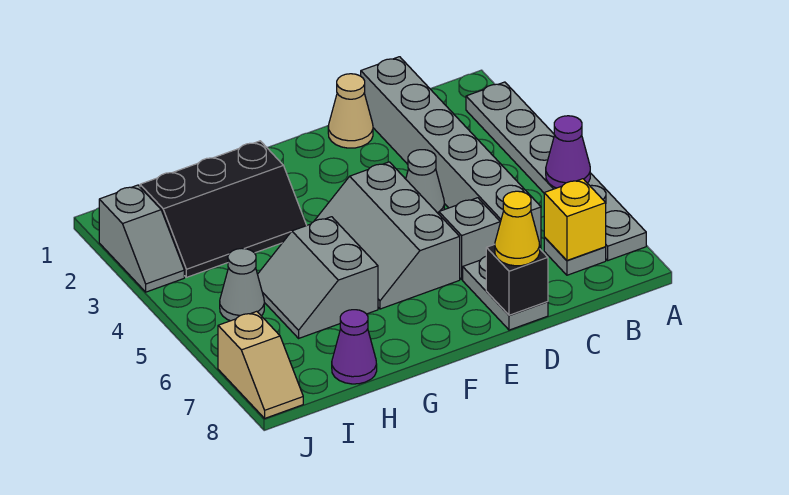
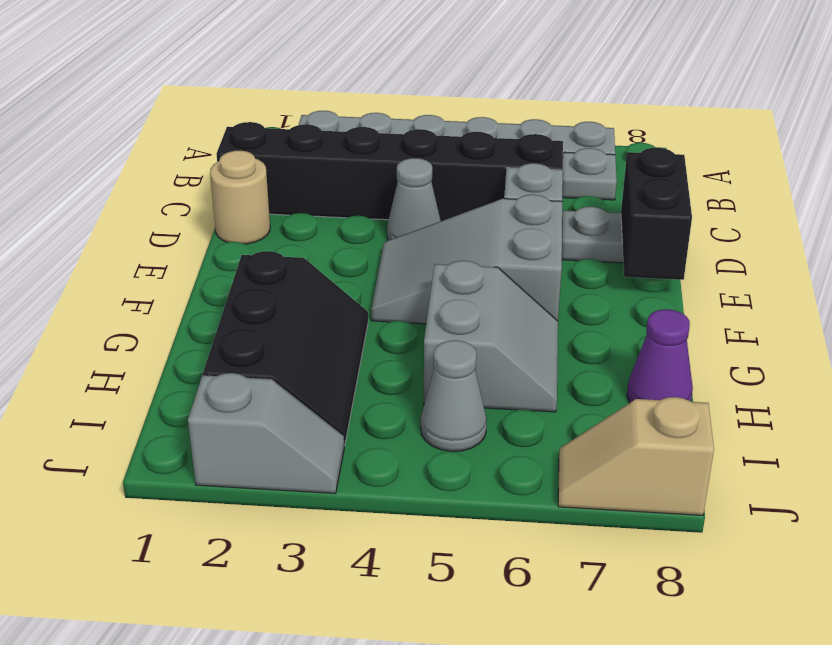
purple cone A5 level 2 -> none
yellow brick B7 level 2 -> none
grey brick C1:C6 level 1 -> black brick C1:C6 level 1
tan cone D1 level 1 -> tan round brick D1 level 1
black brick D8 level 2 -> black brick D8:E8 level 2
yellow cone D8 level 3 -> none
grey slope E4:F6 level 1 top E -> grey slope E4:F6 level 1 top 6
grey slope G5:H6 level 1 top G -> grey slope G5:H6 level 1 top 5
tan slope J7:J8 level 1 top 7 -> tan slope J7:J8 level 1 top 8

